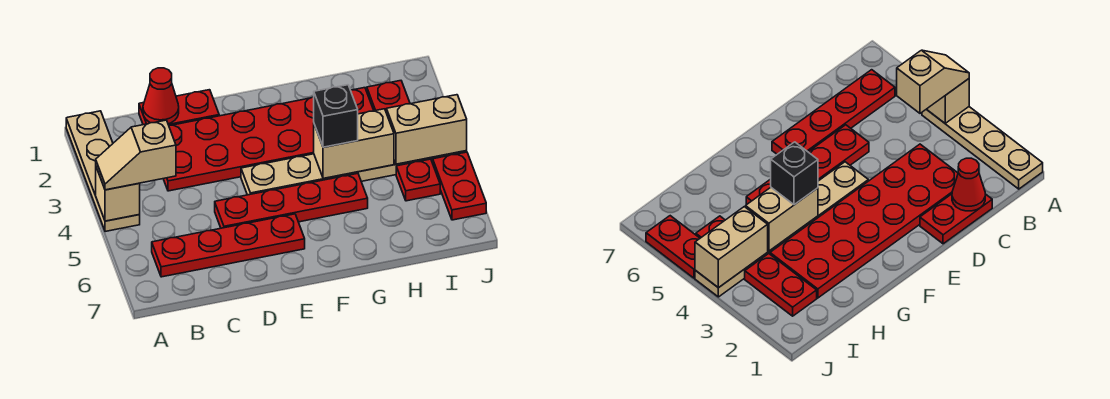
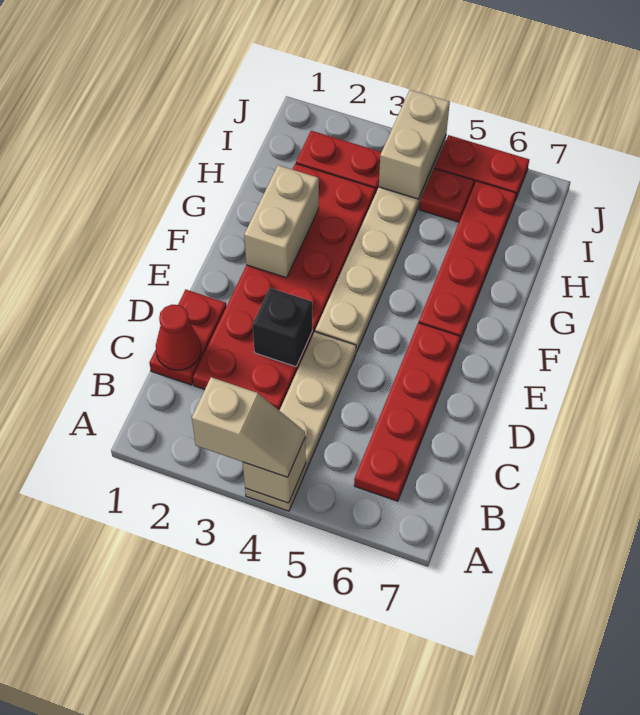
tan plate A1:A4 level 1 -> tan plate A4:D4 level 1
tan slope A4:B4 level 3 top B -> tan slope A3:A4 level 3 top 3
red plate D5:G5 level 1 -> red plate F6:I6 level 1
tan brick G4:H4 level 2 -> tan brick F2:G2 level 2
black brick G4 level 3 -> black brick D3 level 2

